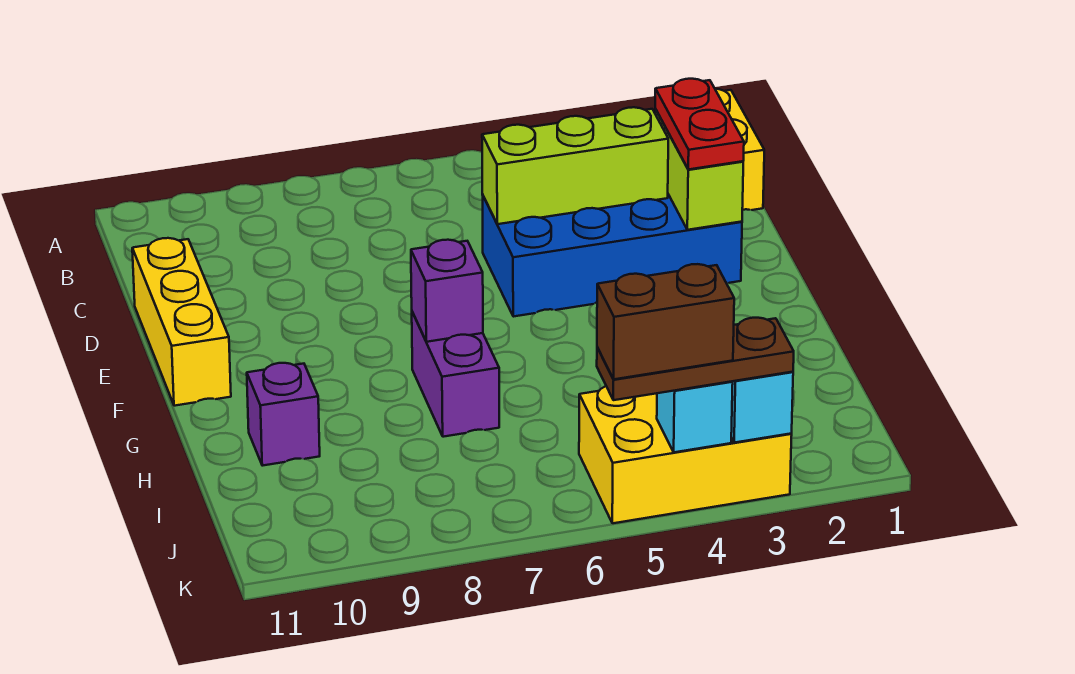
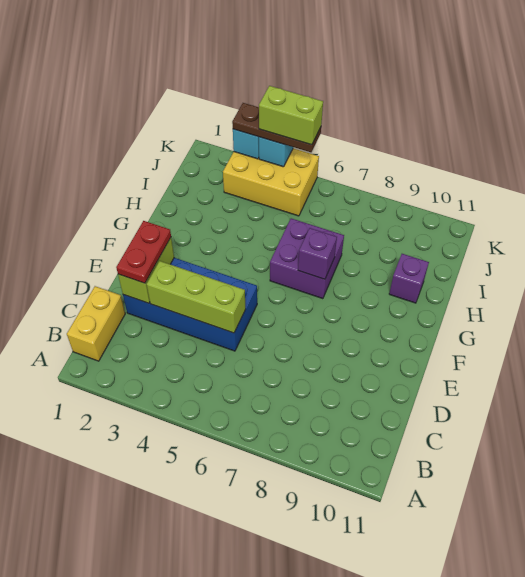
yellow brick D11:F11 level 1 -> none
purple brick G7:H7 level 1 -> purple brick G6:H7 level 1
brown brick K4:K5 level 4 -> lime brick K4:K5 level 4

